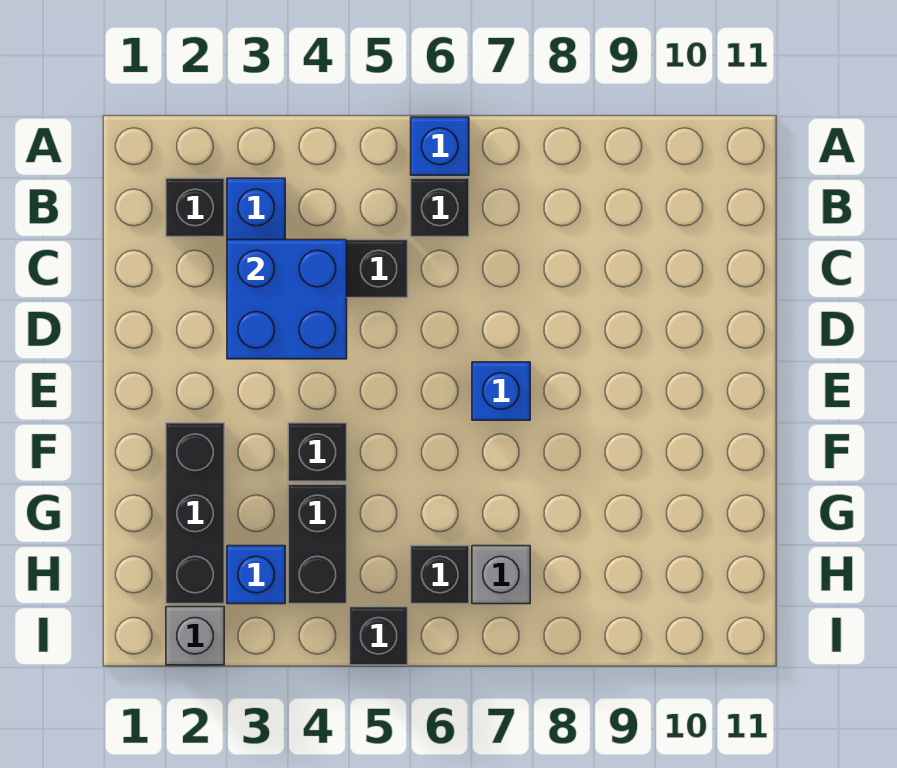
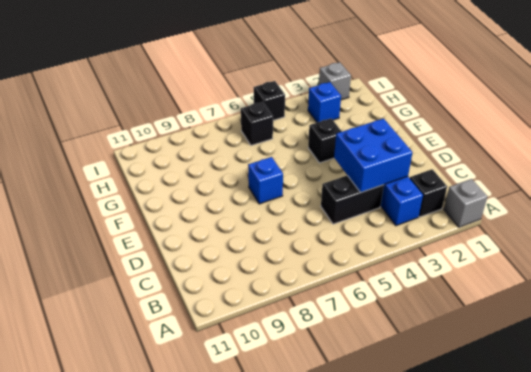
blue brick A6 level 1 -> none
black brick B6 level 1 -> none
black brick F2:H2 level 1 -> none
black brick G4:H4 level 1 -> none
grey brick H7 level 1 -> grey brick A1 level 1

